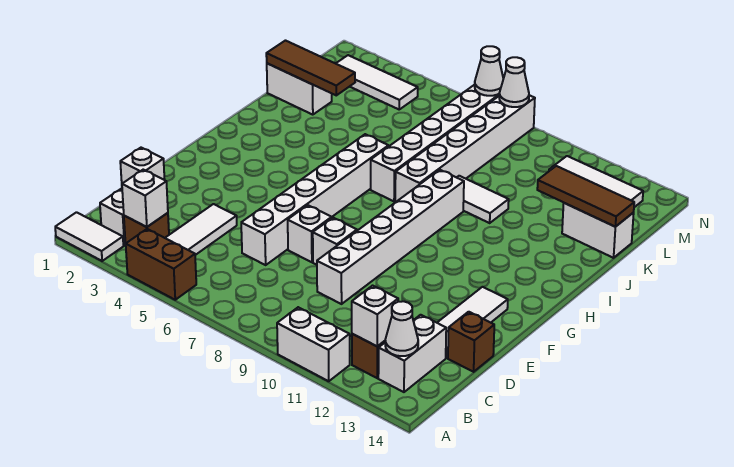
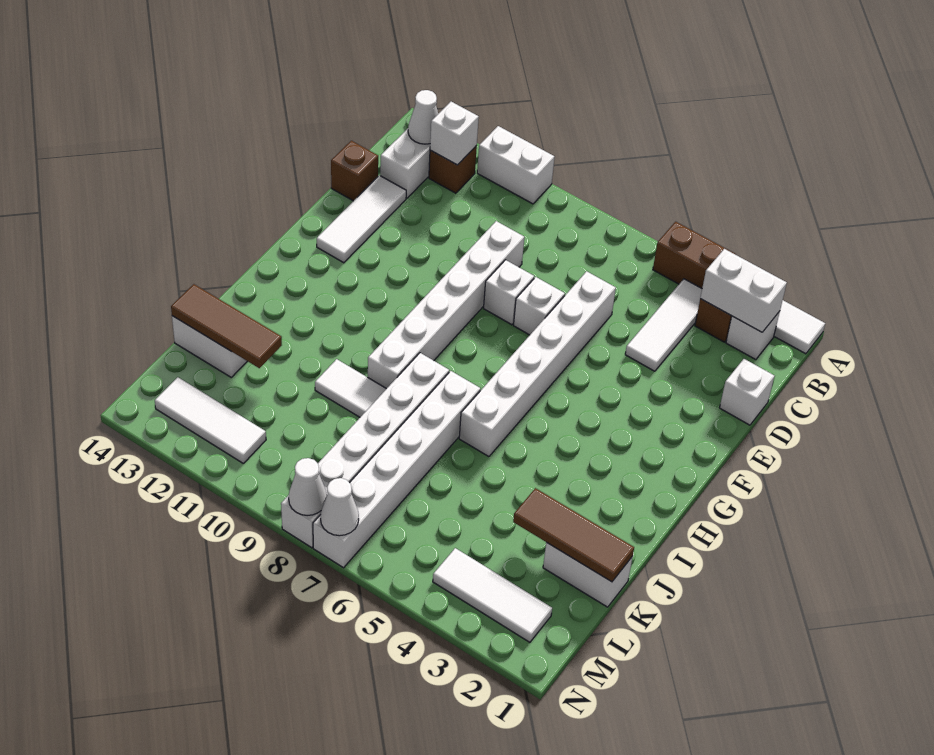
white brick B3 level 2 -> white brick B2:B3 level 2

